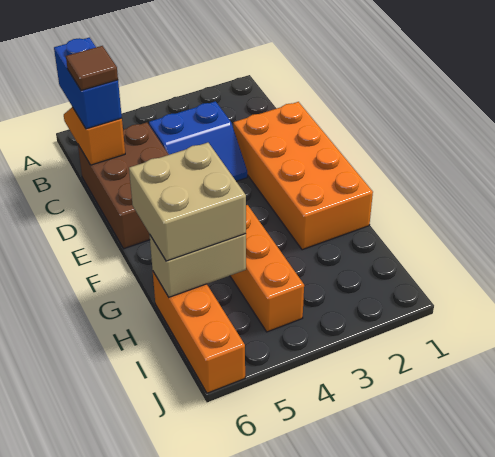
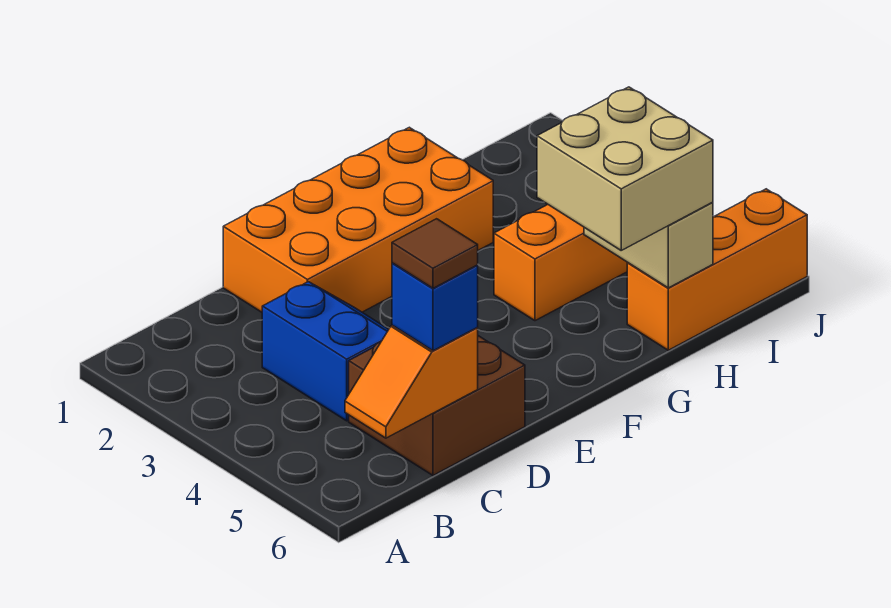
blue brick B6:C6 level 3 -> blue brick C6 level 3
brown brick C5:E6 level 1 -> brown brick C5:D6 level 1

